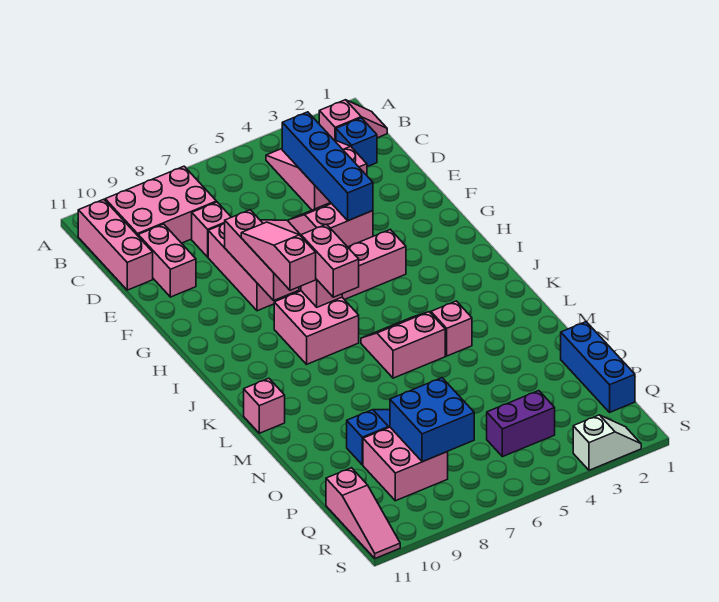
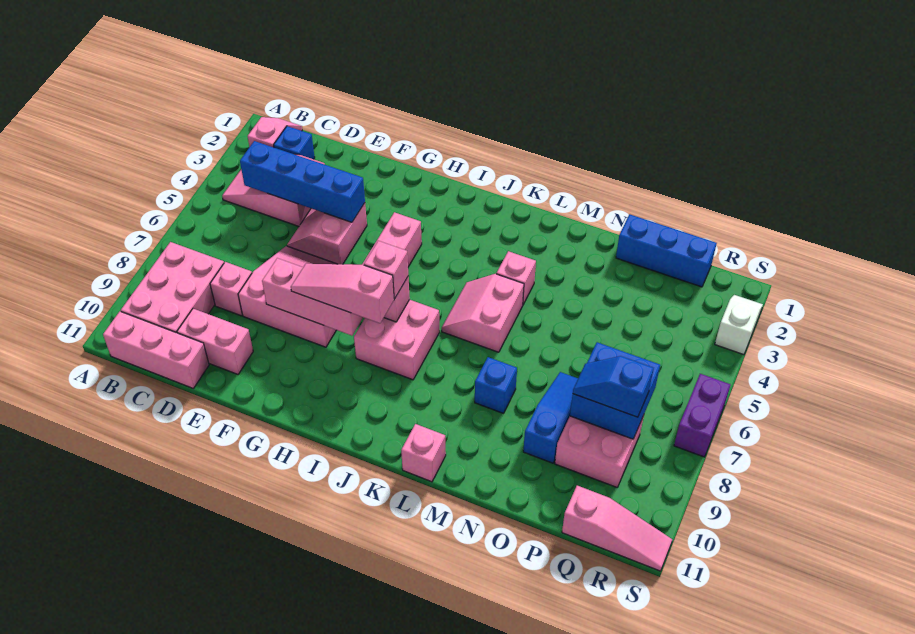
pink brick I7:J7 level 3 -> pink brick I7 level 3
none -> blue brick M8 level 1
none -> blue slope P8:Q8 level 3 top Q
purple brick Q4:Q5 level 1 -> purple brick S6:S7 level 1

